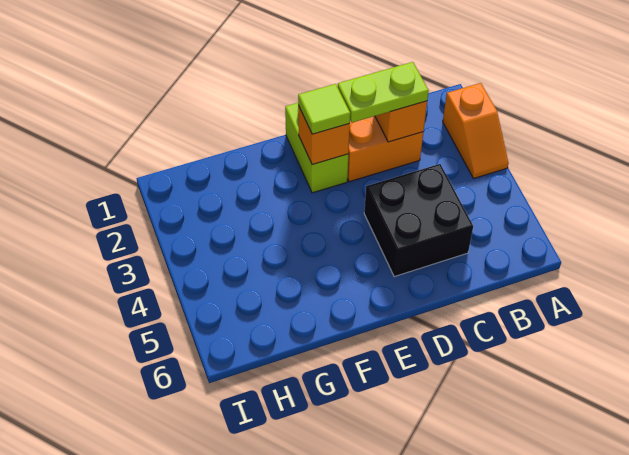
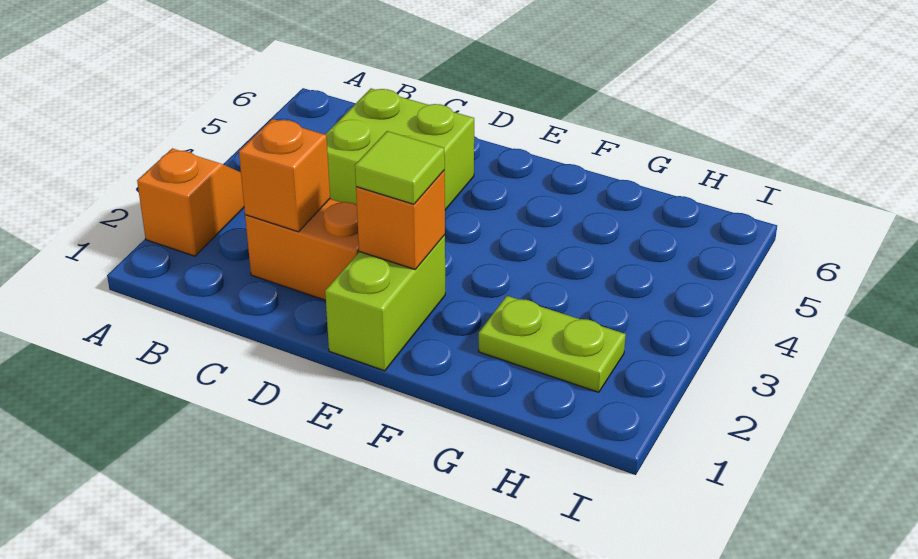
lime plate C2:D2 level 3 -> lime plate G2:H2 level 1
black brick C4:D5 level 1 -> lime brick C4:D5 level 1

